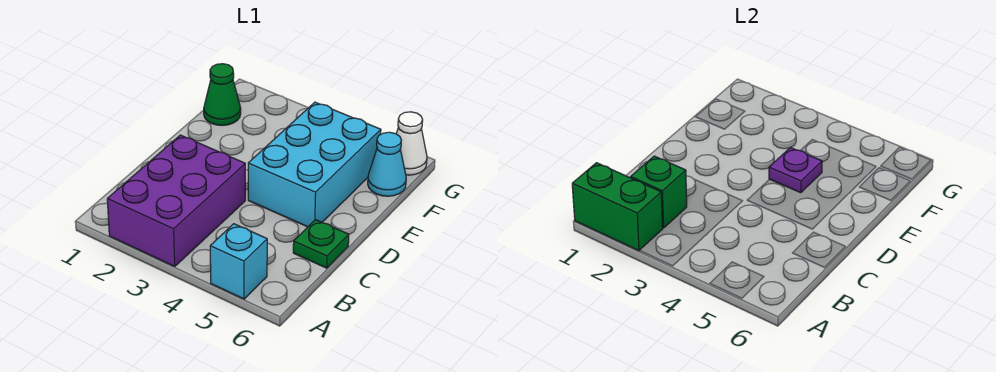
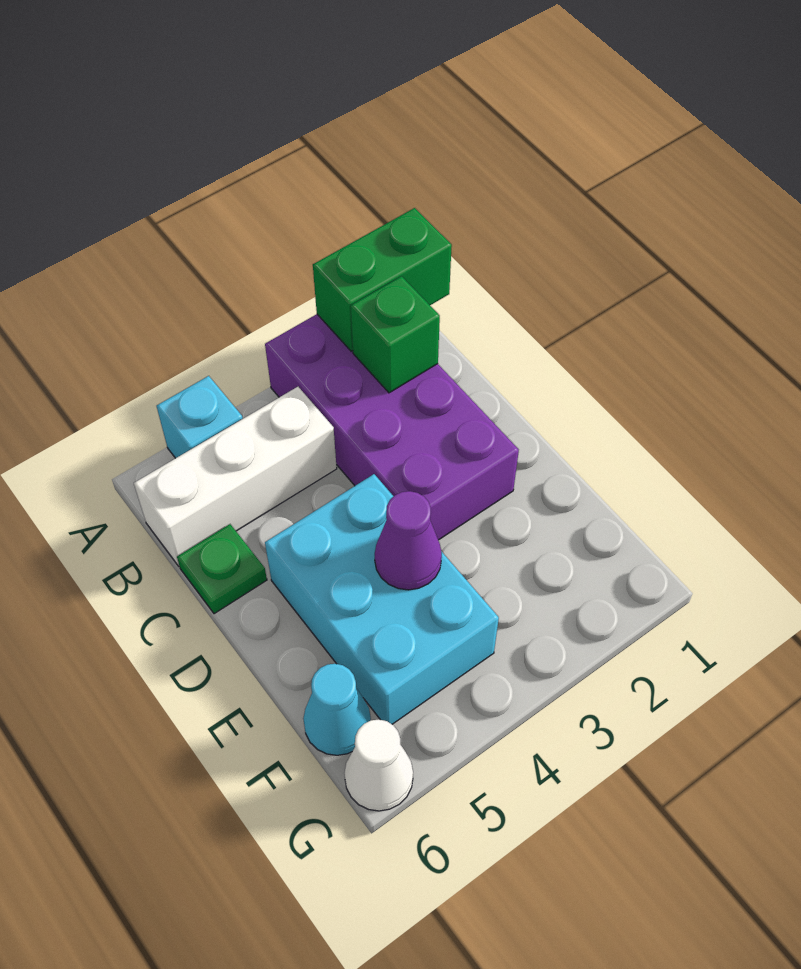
purple brick A2:C3 level 1 -> purple brick A2:D3 level 1
none -> white brick B4:B6 level 1
purple plate E4 level 2 -> purple cone E4 level 2
green cone F1 level 1 -> none

